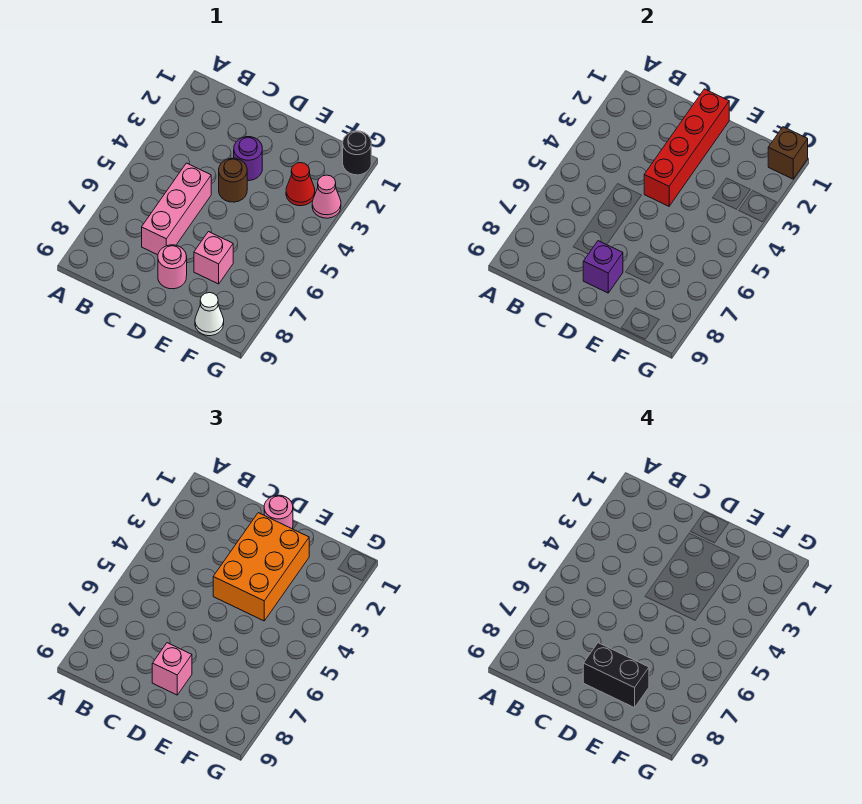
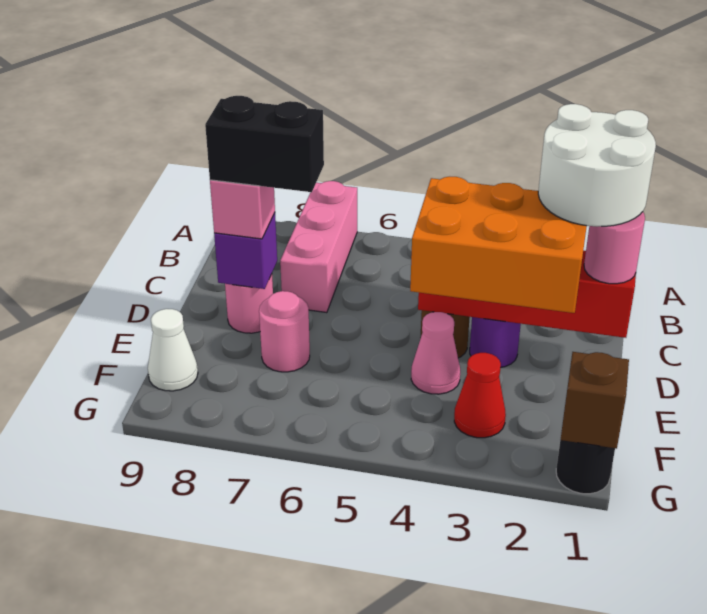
none -> white round brick C1:D2 level 4
pink brick C5:C7 level 1 -> pink brick A7:C7 level 1
black brick D8:E8 level 4 -> black brick D7:D8 level 4
pink brick E7 level 1 -> pink round brick E7 level 1
pink cone G3 level 1 -> pink cone E4 level 1

